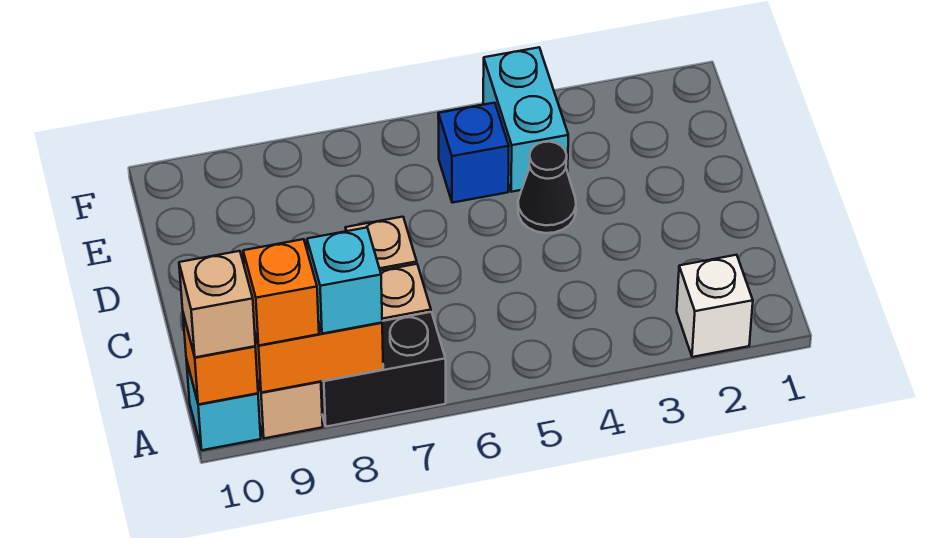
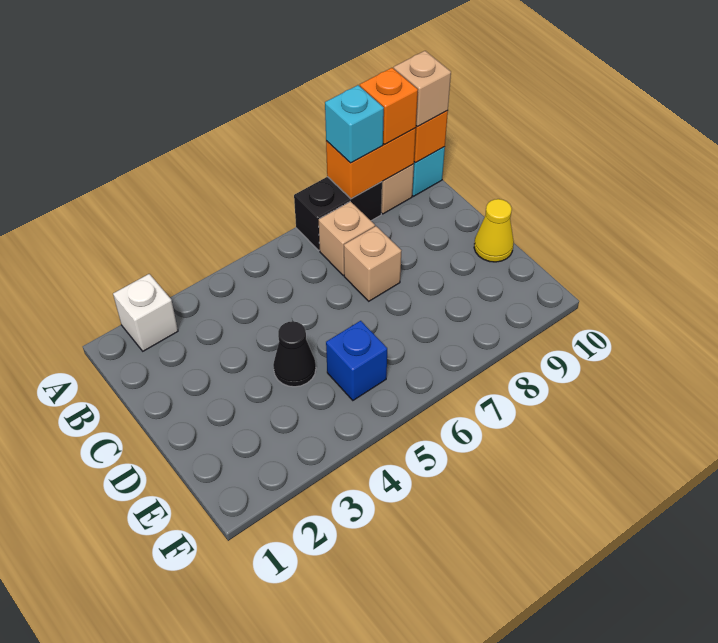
none -> yellow cone D10 level 1
cyan brick E4:F4 level 1 -> none

